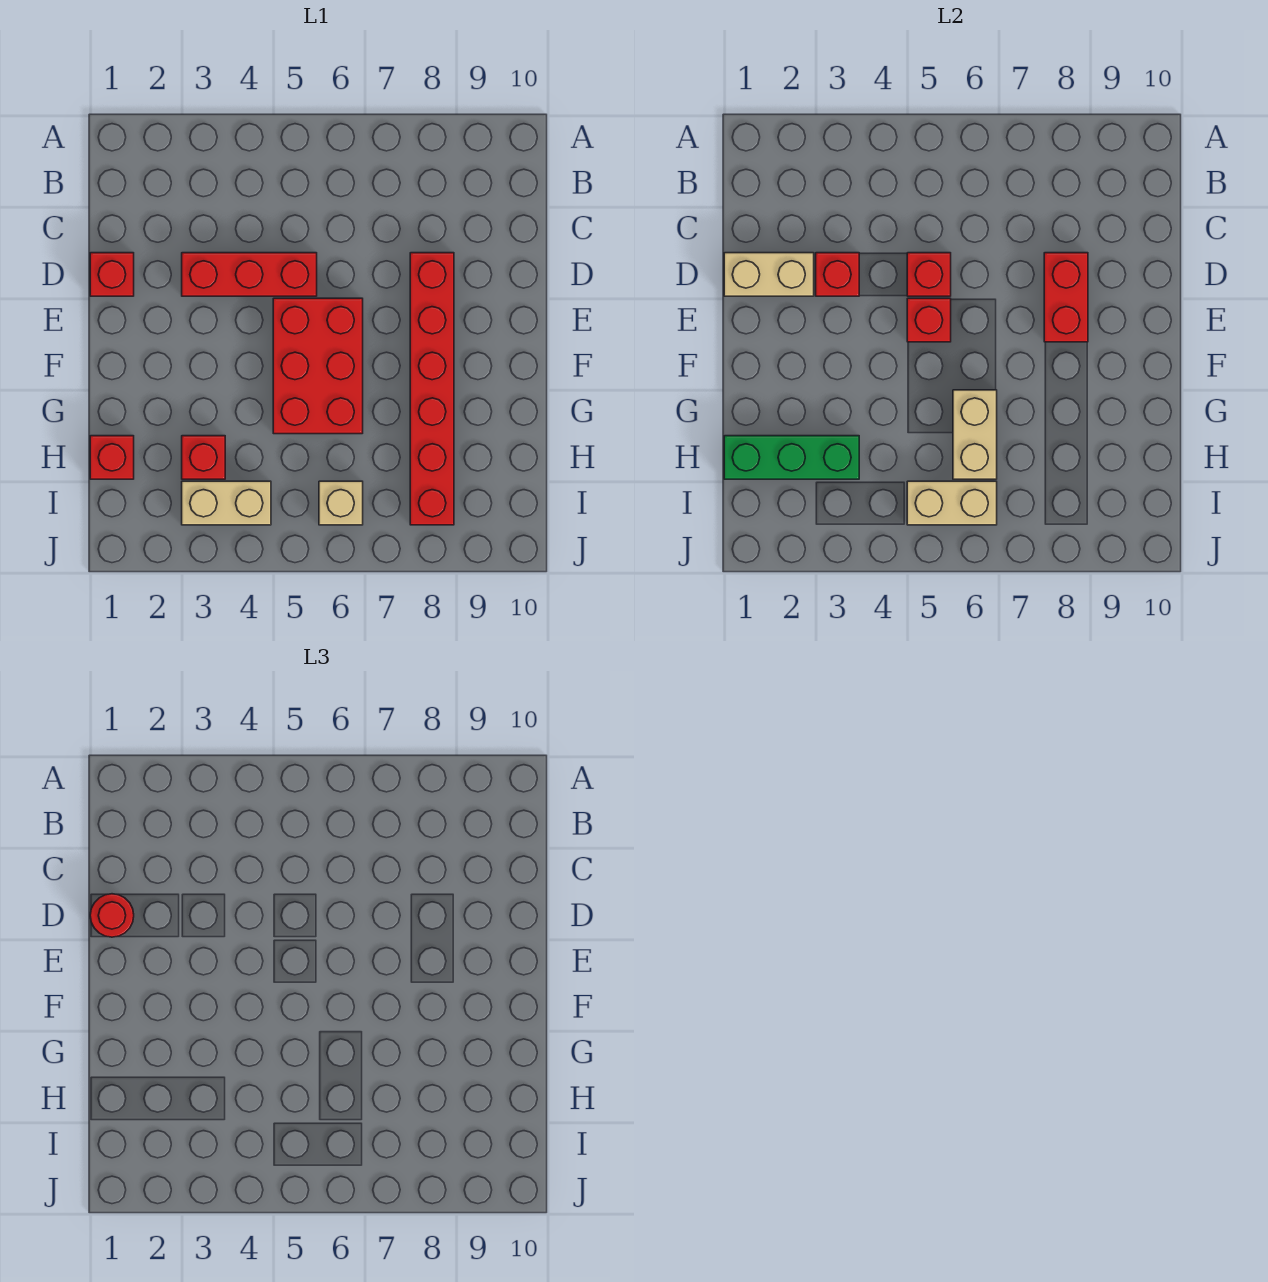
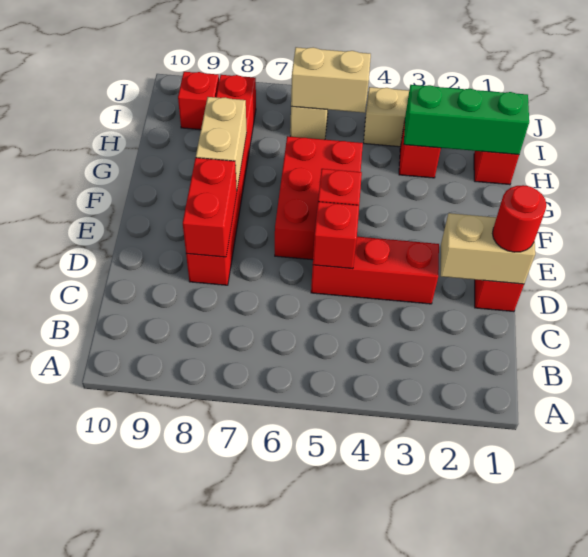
red brick D3 level 2 -> red brick I9 level 1
tan brick G6:H6 level 2 -> tan brick F8:G8 level 2

